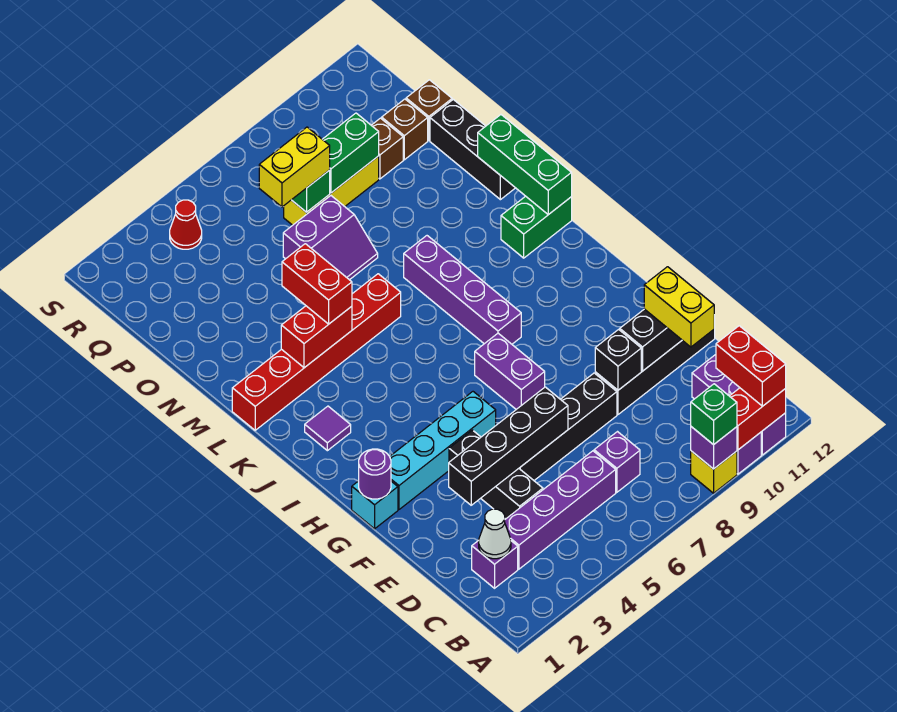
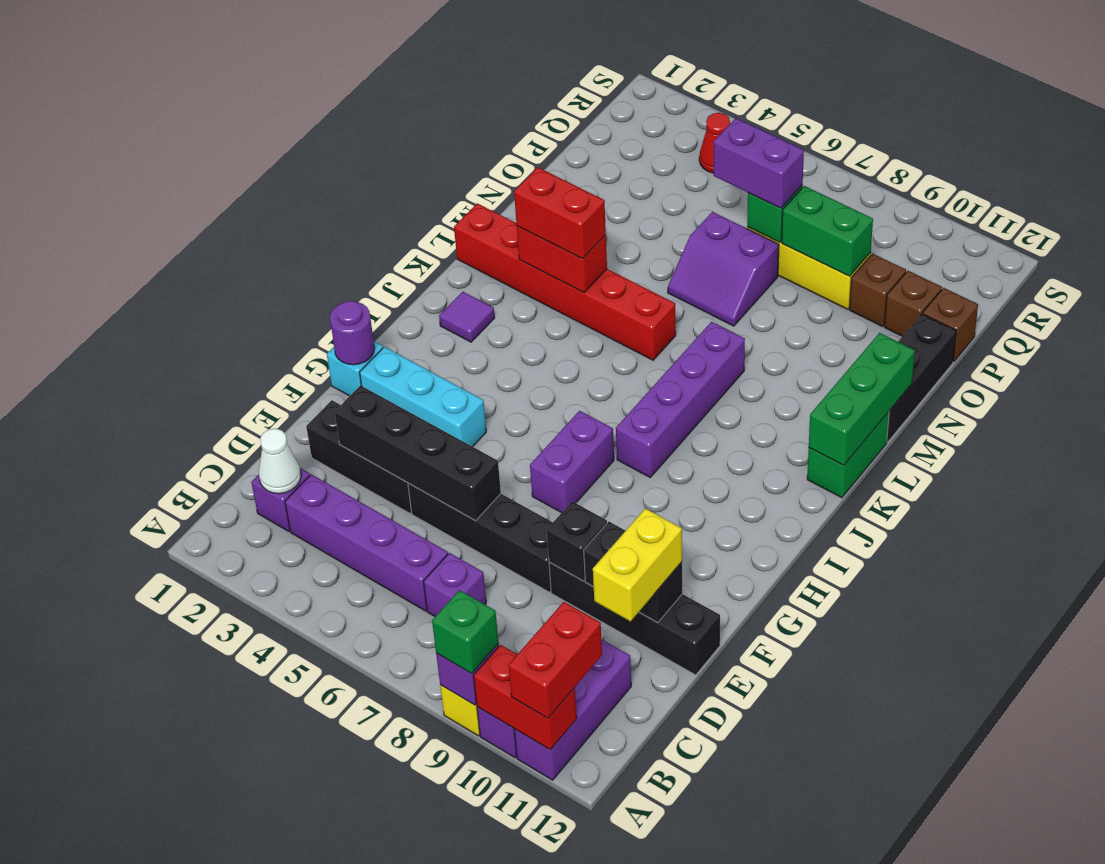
black brick D4:F4 level 1 -> black brick E2:E4 level 1
cyan brick G2:G5 level 1 -> cyan brick G2:G4 level 1
green brick K11:K12 level 1 -> green brick K12:L12 level 1
red brick L4:M4 level 3 -> red brick L3:L4 level 3
yellow brick P6:P7 level 3 -> purple brick P6:P7 level 3

